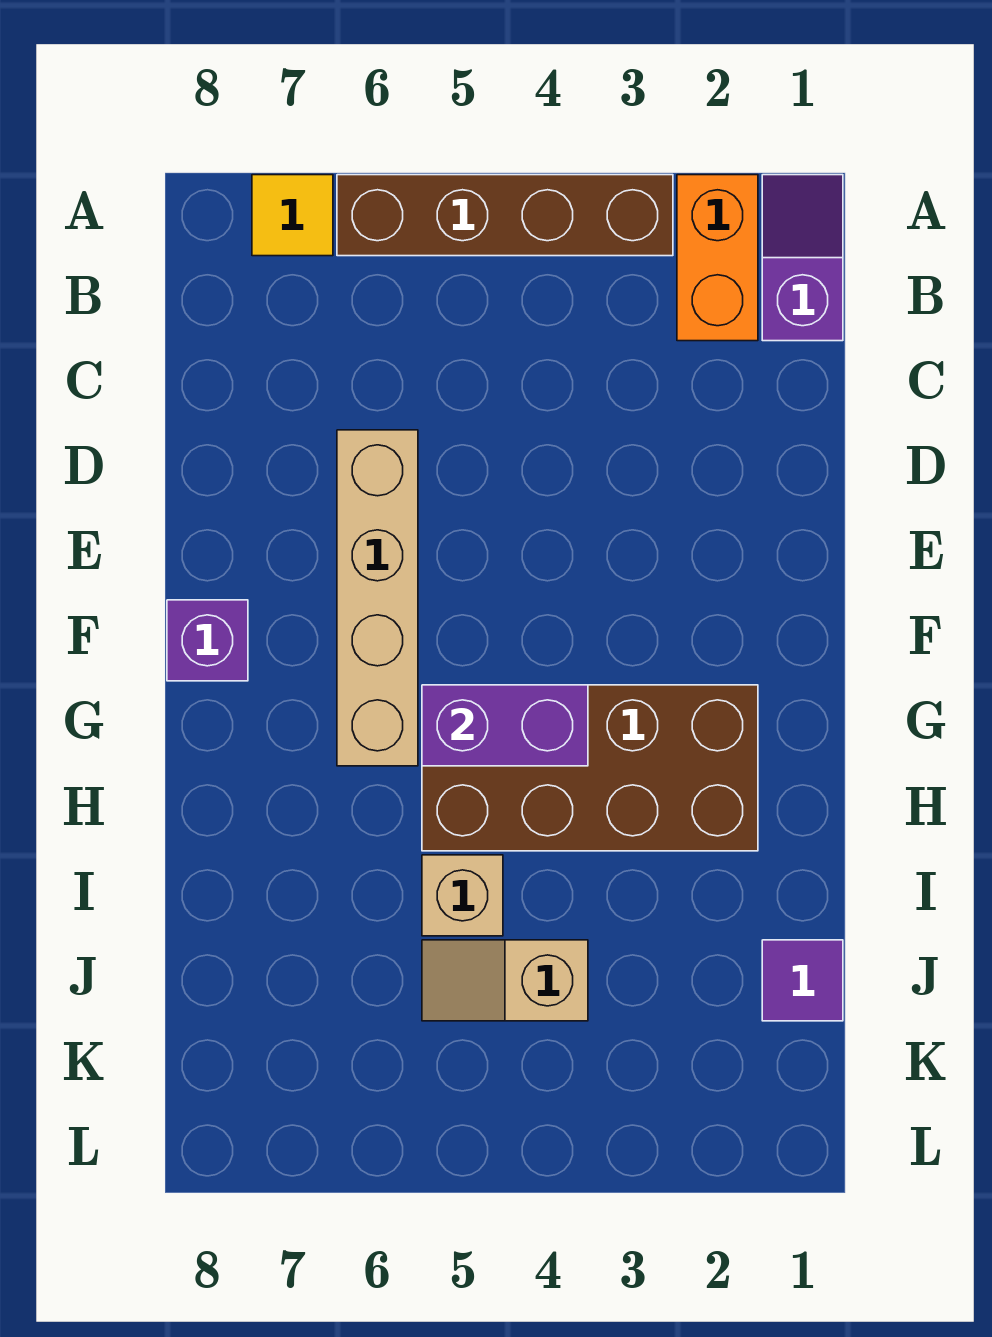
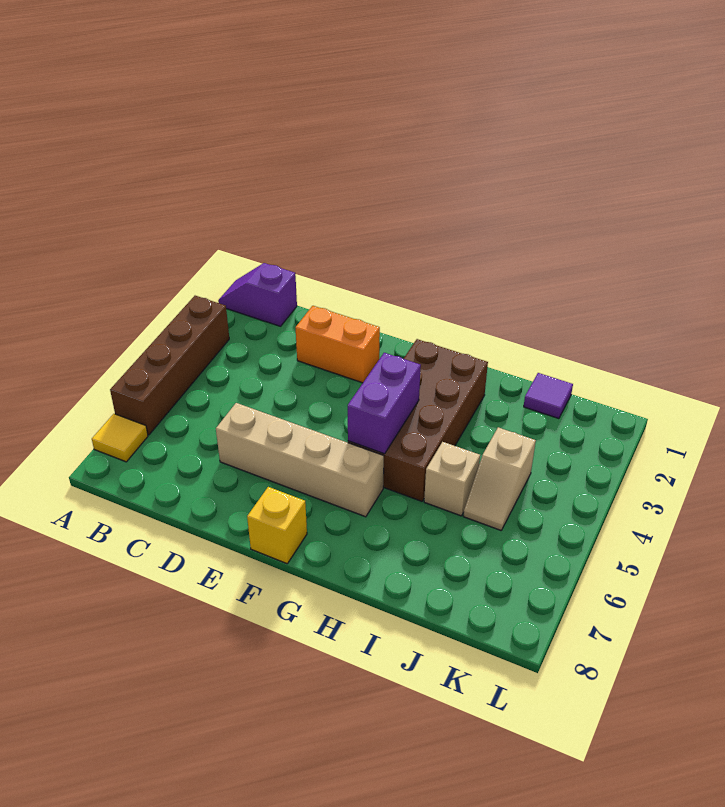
orange brick A2:B2 level 1 -> orange brick D2:E2 level 1
purple brick F8 level 1 -> yellow brick F8 level 1

